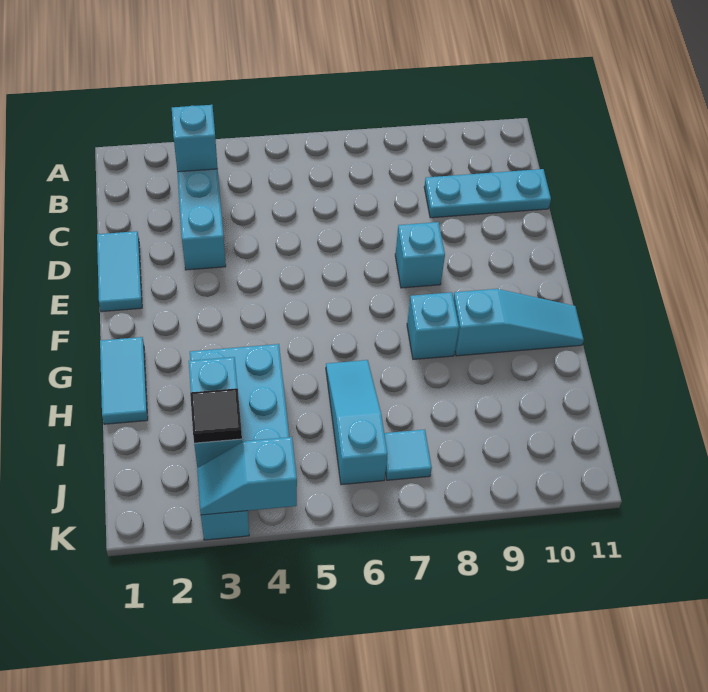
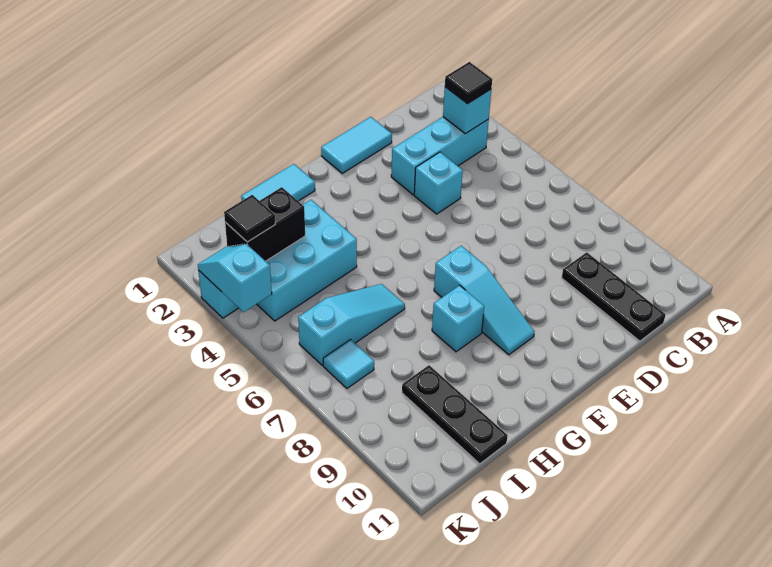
none -> black tile B3 level 3
cyan plate C9:C11 level 1 -> black plate C9:C11 level 1
cyan brick E8 level 1 -> cyan brick D4 level 1
cyan slope G9:G11 level 1 top 9 -> cyan slope F7:F9 level 1 top 7
cyan brick I3:J3 level 2 -> black brick I3:J3 level 2
none -> black plate I9:I11 level 1

